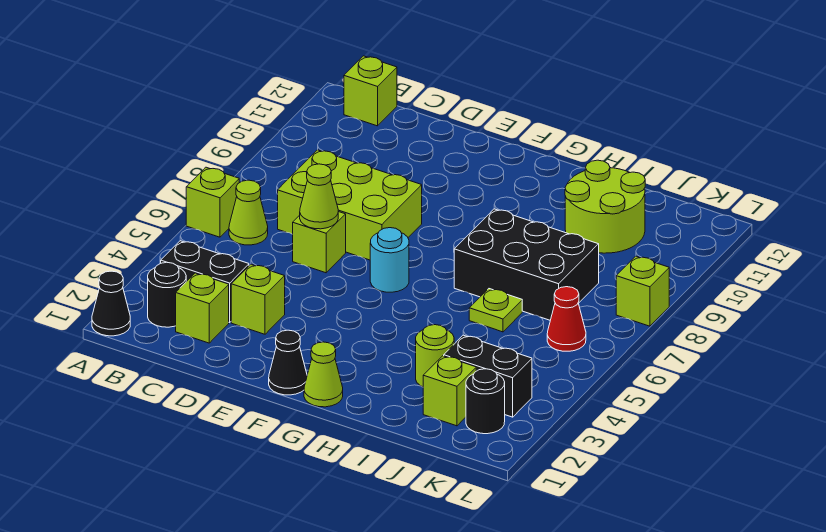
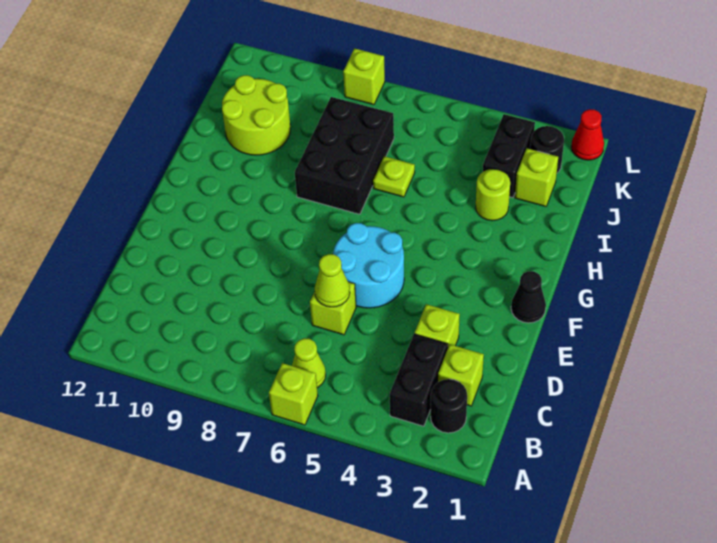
black cone A1 level 1 -> none
lime brick B12 level 1 -> none
lime brick C7:E8 level 1 -> none
cyan round brick F6 level 1 -> cyan round brick E5:F6 level 1
lime cone G1 level 1 -> none
red cone K6 level 1 -> red cone L1 level 1

